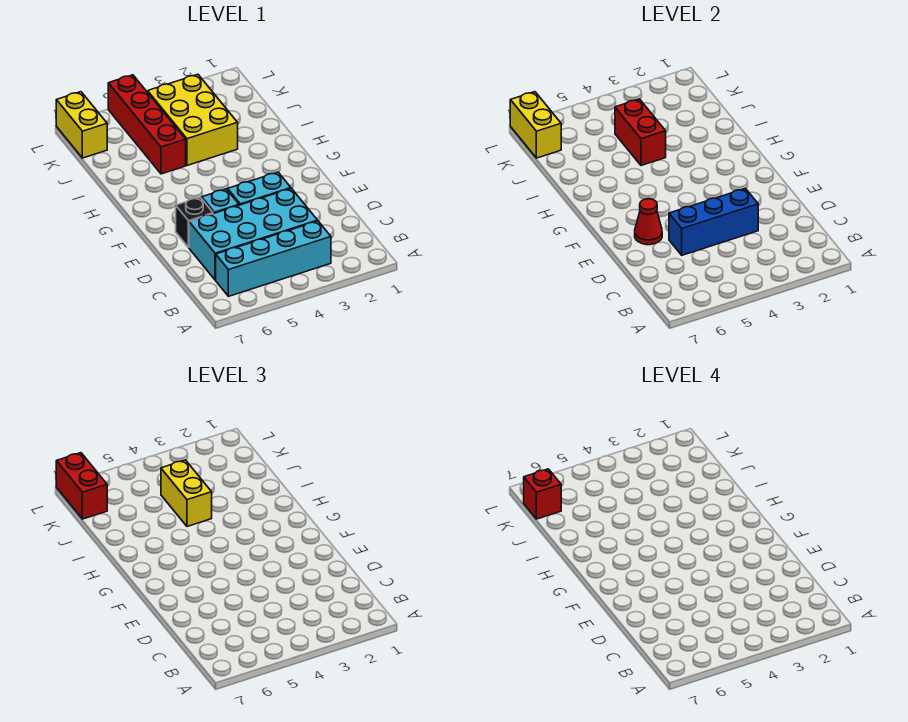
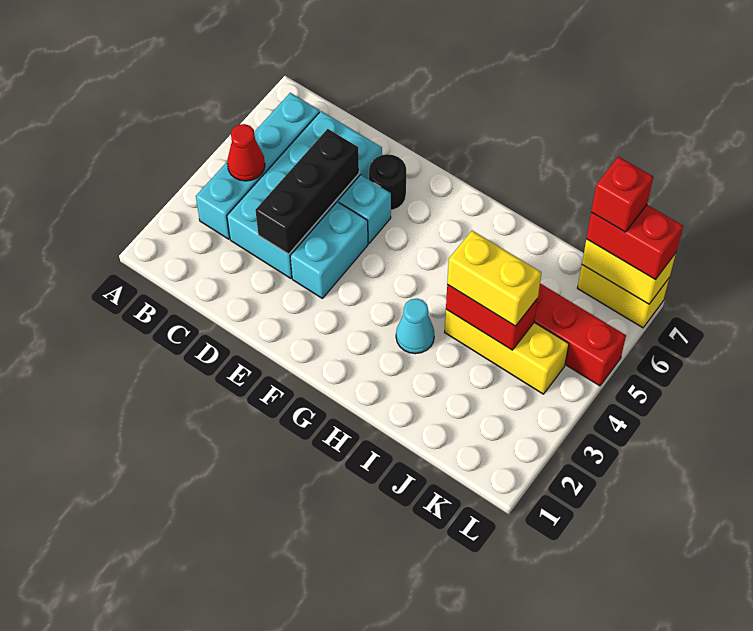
blue brick D3:D5 level 2 -> black brick D3:D5 level 2
black brick E6 level 1 -> black round brick E6 level 1
red cone E6 level 2 -> red cone B4 level 2
none -> cyan cone H3 level 1
yellow brick I3:K4 level 1 -> yellow brick I4:K4 level 1

